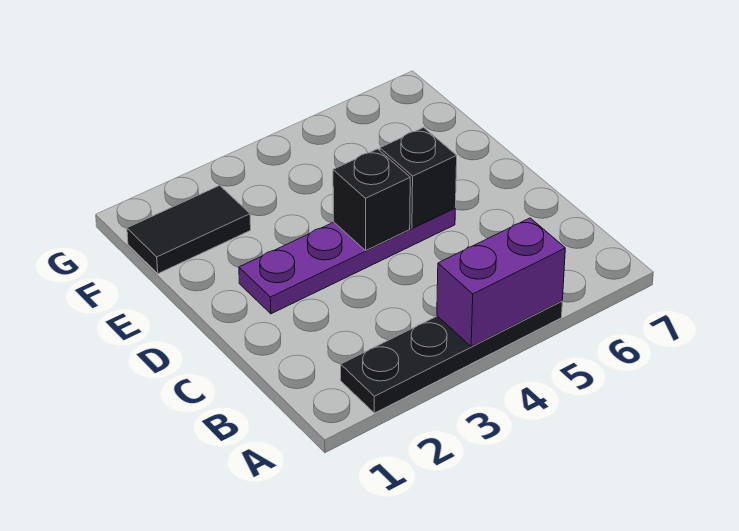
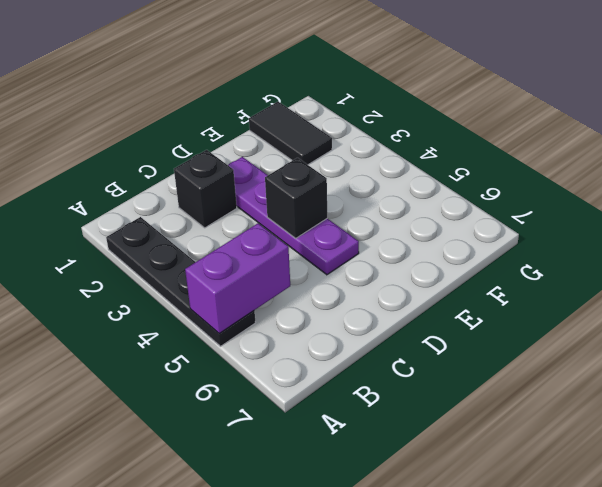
purple brick A4:A5 level 2 -> purple brick A5:B5 level 2
black brick D5 level 2 -> black brick C2 level 1

